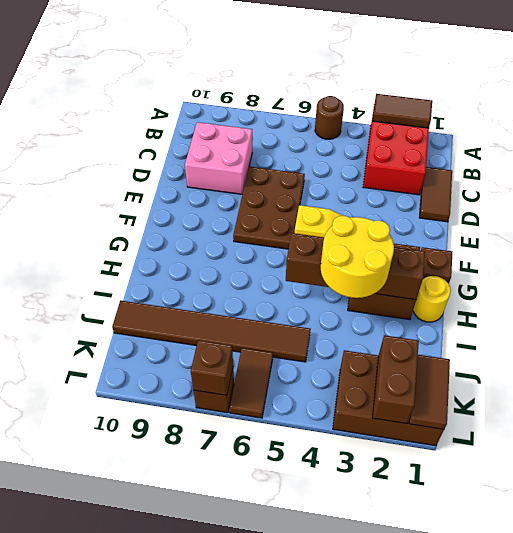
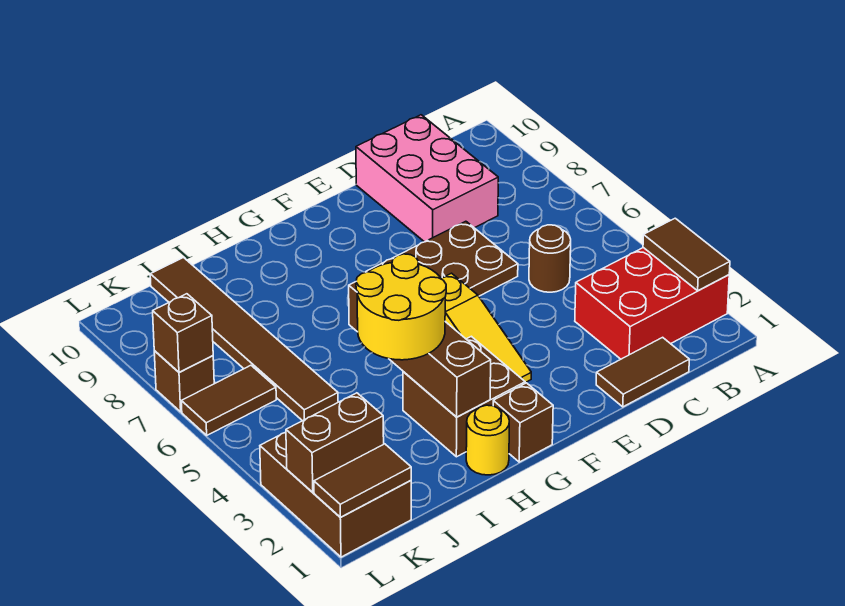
brown round brick A5 level 1 -> brown round brick C5 level 1
pink brick C8:D9 level 1 -> pink brick C8:D10 level 1

